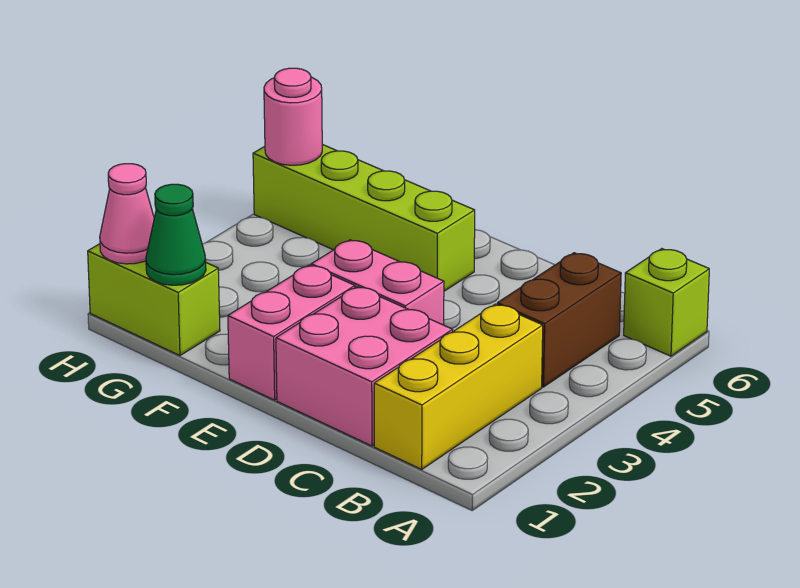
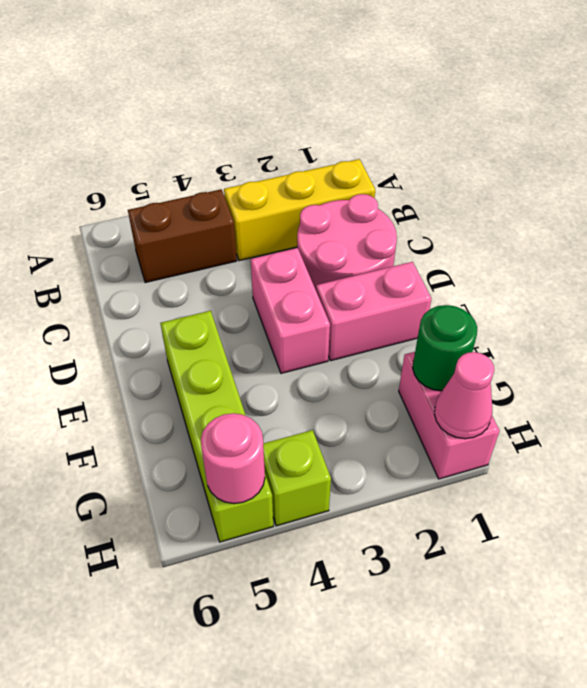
lime brick A6 level 1 -> lime brick H4 level 1
pink brick C1:D2 level 1 -> pink round brick C1:D2 level 1
lime brick G1:H1 level 1 -> pink brick G1:H1 level 1
green cone G1 level 2 -> green round brick G1 level 2

